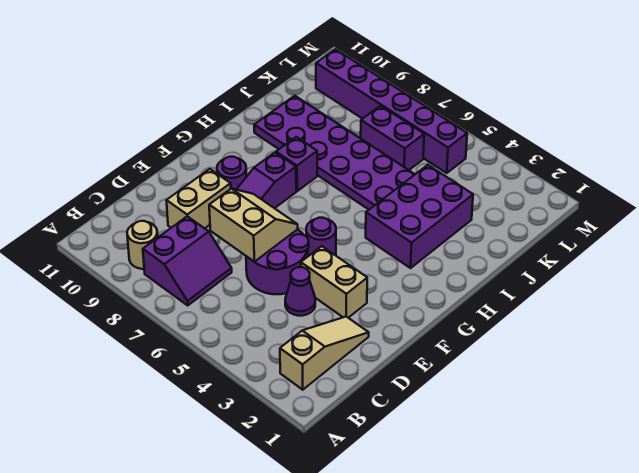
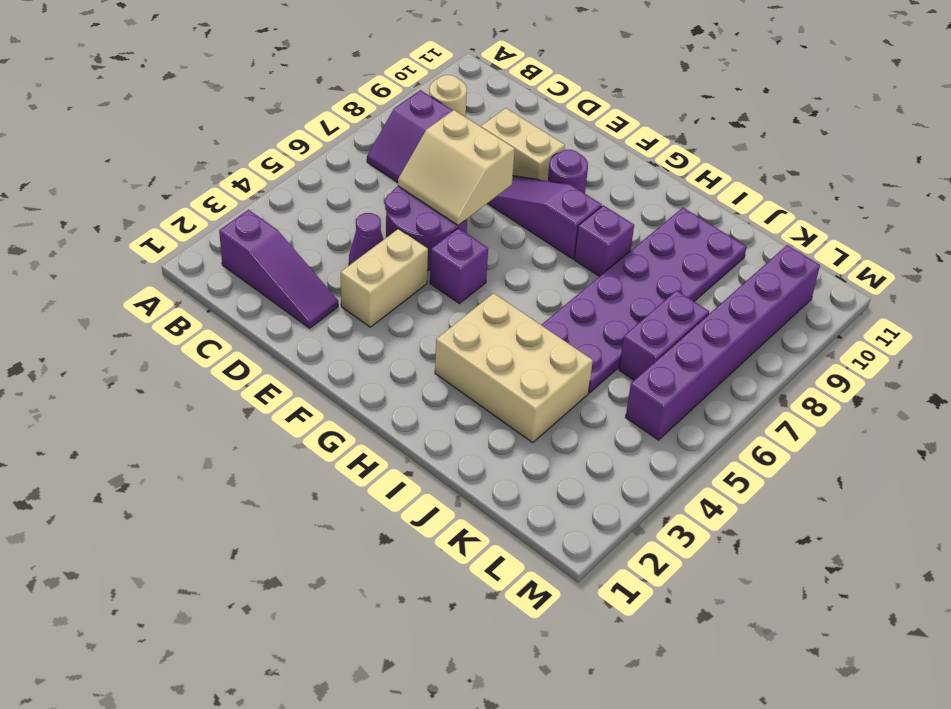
tan slope B2:D2 level 1 top B -> purple slope B2:D2 level 1 top B
tan slope D6:E7 level 2 top D -> tan slope D6:E7 level 2 top 7
purple round brick F5 level 1 -> purple brick F5 level 1
purple brick H3:J4 level 1 -> tan brick H3:J4 level 1

